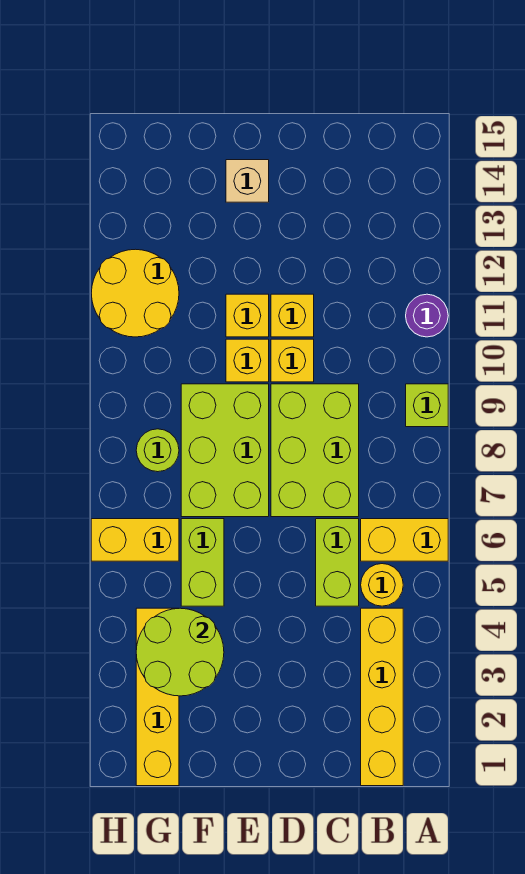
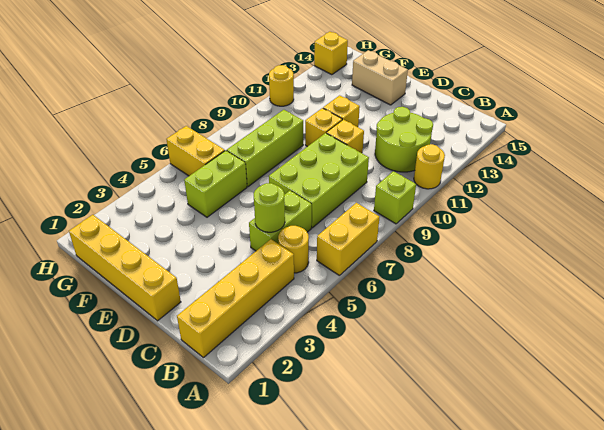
yellow brick A6:B6 level 1 -> yellow brick A6:A7 level 1
purple round brick A11 level 1 -> yellow round brick A11 level 1
yellow brick D11 level 1 -> yellow brick H14 level 1
lime brick E7:F9 level 1 -> lime brick F7:F9 level 1
tan brick E14 level 1 -> tan brick E14:F14 level 1
lime round brick F3:G4 level 2 -> lime round brick B11:C12 level 1
yellow brick G1:G4 level 1 -> yellow brick D1:G1 level 1
lime round brick G8 level 1 -> lime round brick C5 level 2
yellow round brick G11:H12 level 1 -> yellow round brick H11 level 1

